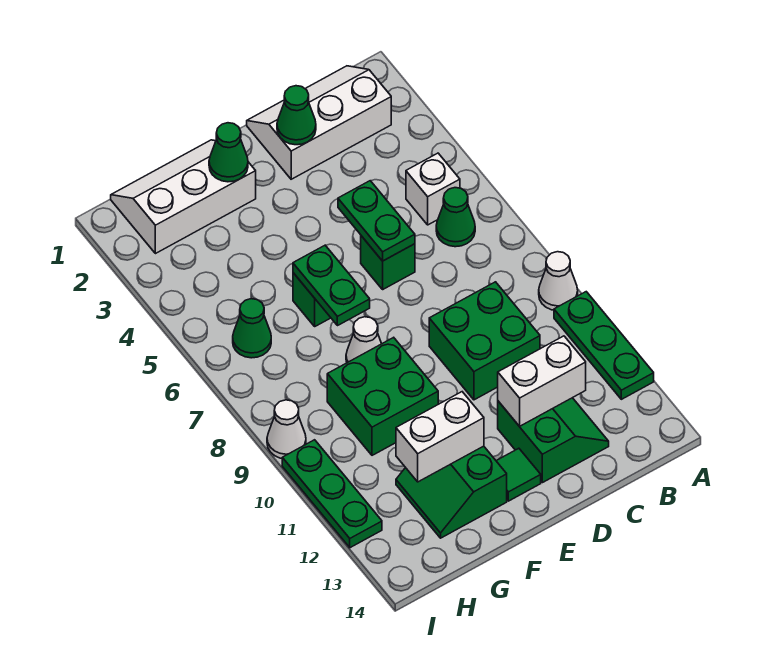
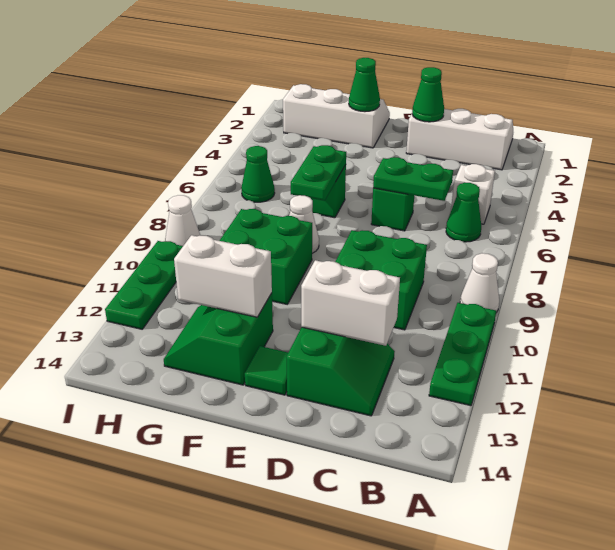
green plate D5:D6 level 2 -> green plate C6:D6 level 2

